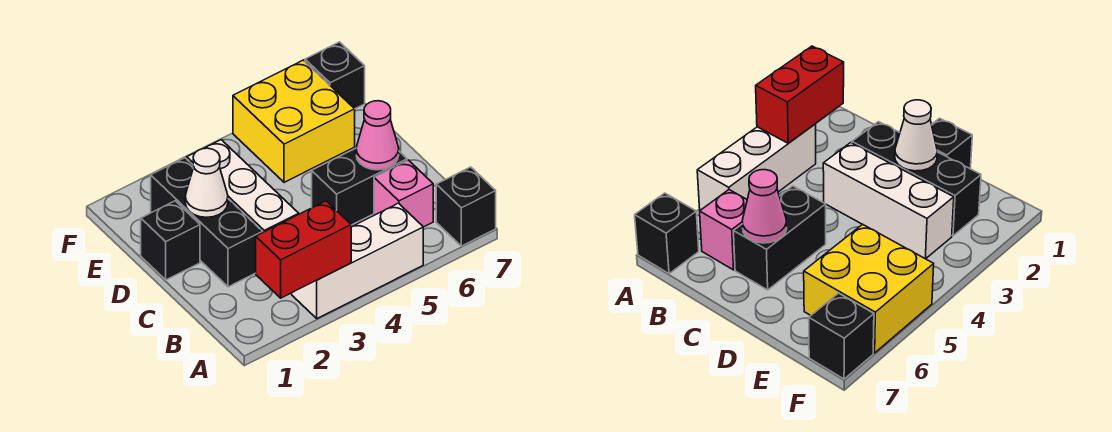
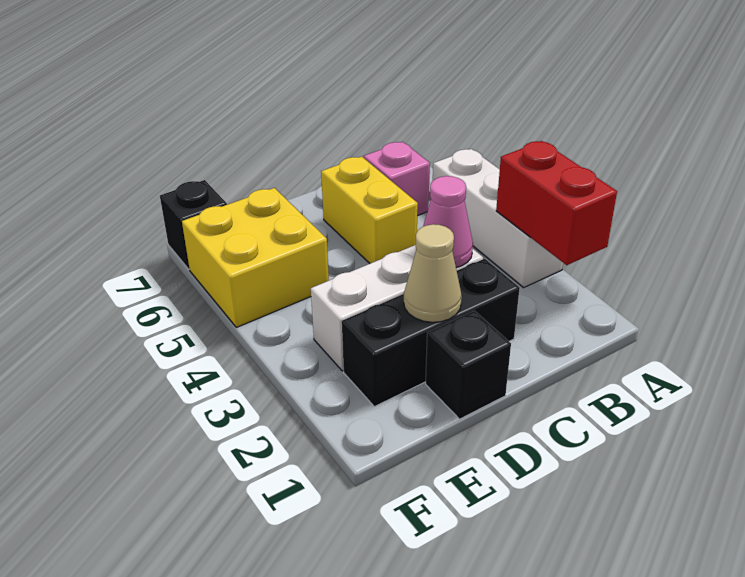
black brick A7 level 1 -> none
black brick C5:C6 level 1 -> yellow brick C5:C6 level 1
pink cone C6 level 2 -> pink cone C3 level 2
white cone D2 level 2 -> tan cone D2 level 2

